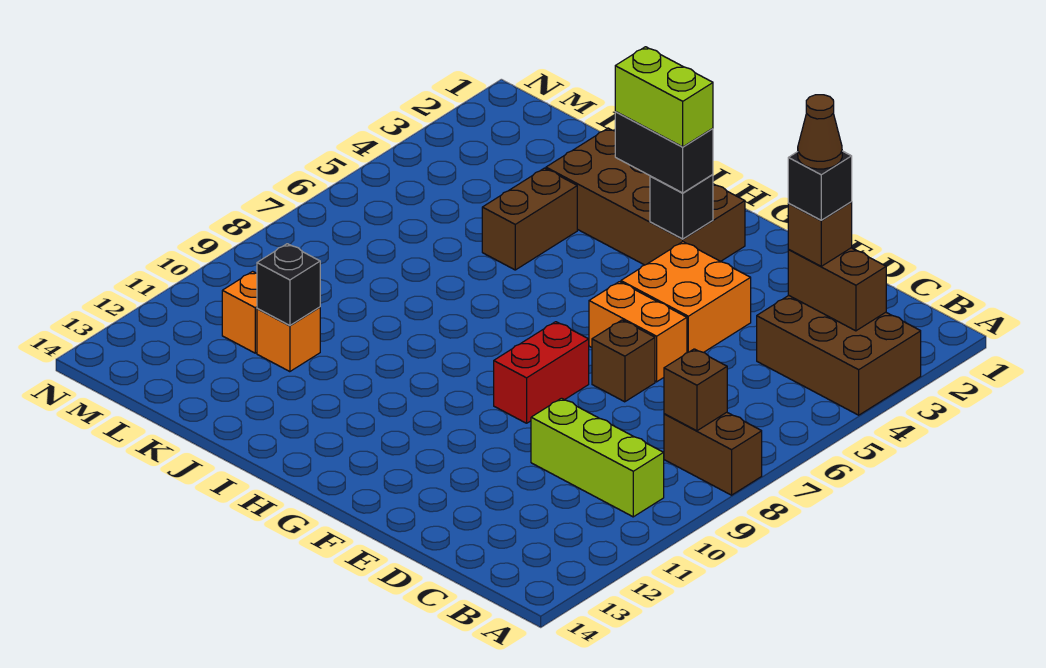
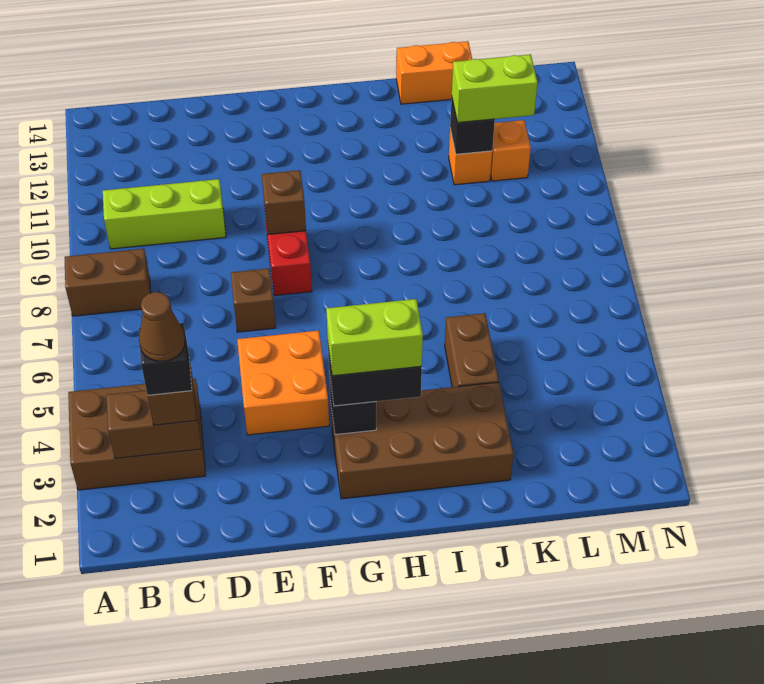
brown brick B8 level 2 -> brown brick F9 level 2
orange brick E6:F6 level 1 -> orange brick J14:K14 level 1
none -> lime brick K11:L11 level 3

